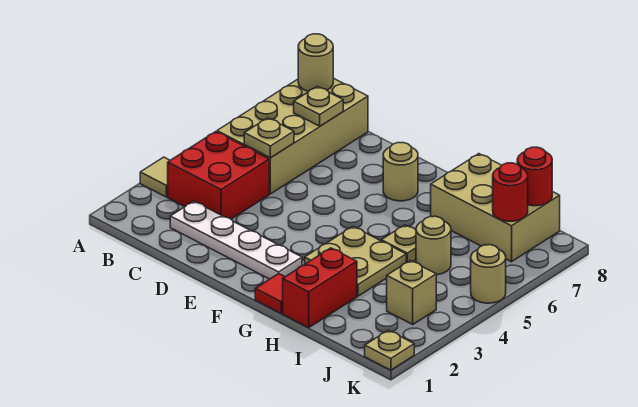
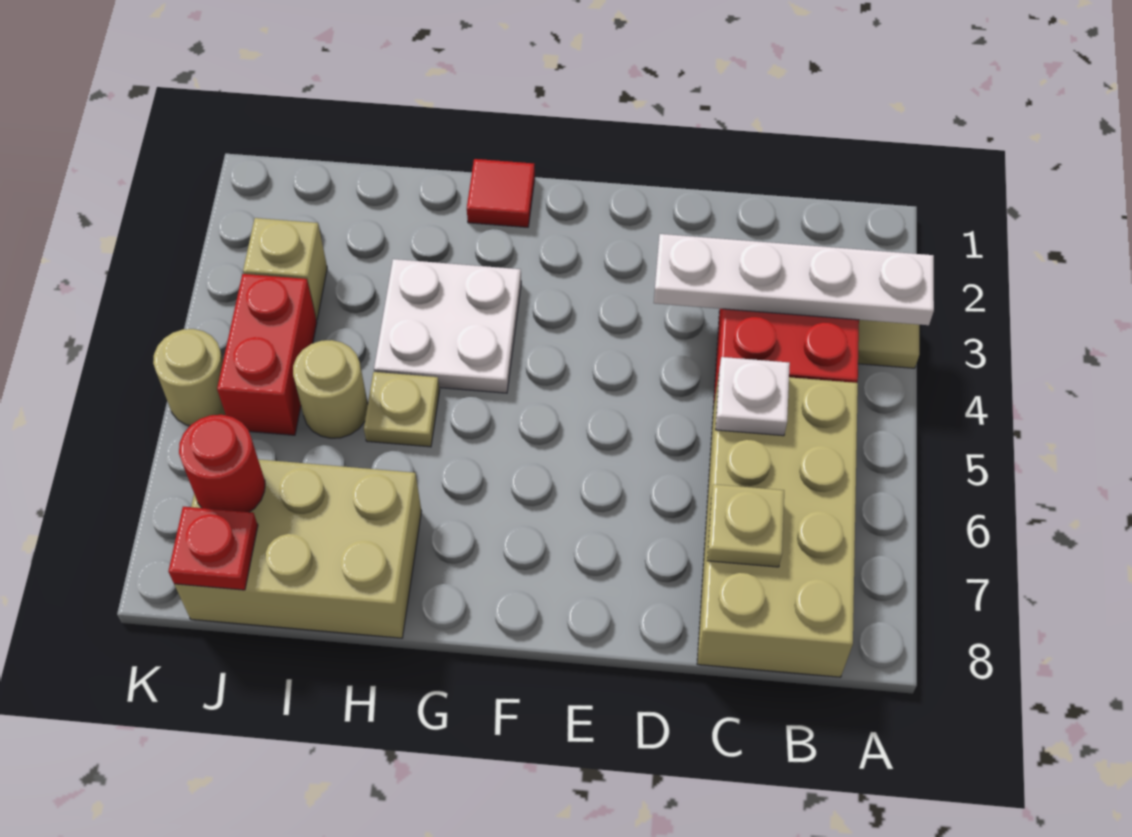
tan round brick B8 level 2 -> none
white plate C2:F2 level 1 -> white plate A3:D3 level 2
tan plate C5 level 2 -> white plate C5 level 2
tan round brick F7 level 1 -> none
tan plate G3:H4 level 1 -> white plate G3:H4 level 1
red brick H1:H2 level 1 -> red brick J4:J5 level 1
red round brick J8 level 2 -> red plate J8 level 2
tan plate K1 level 1 -> none

